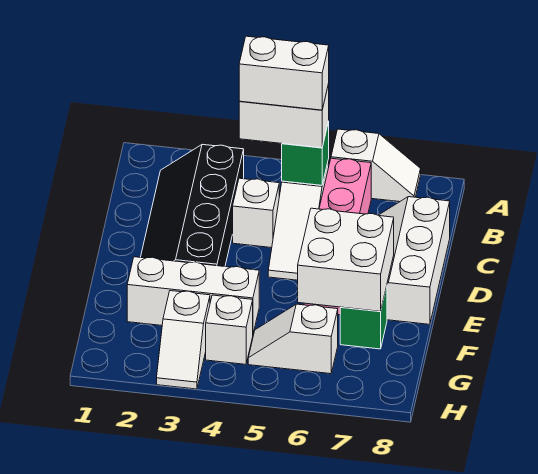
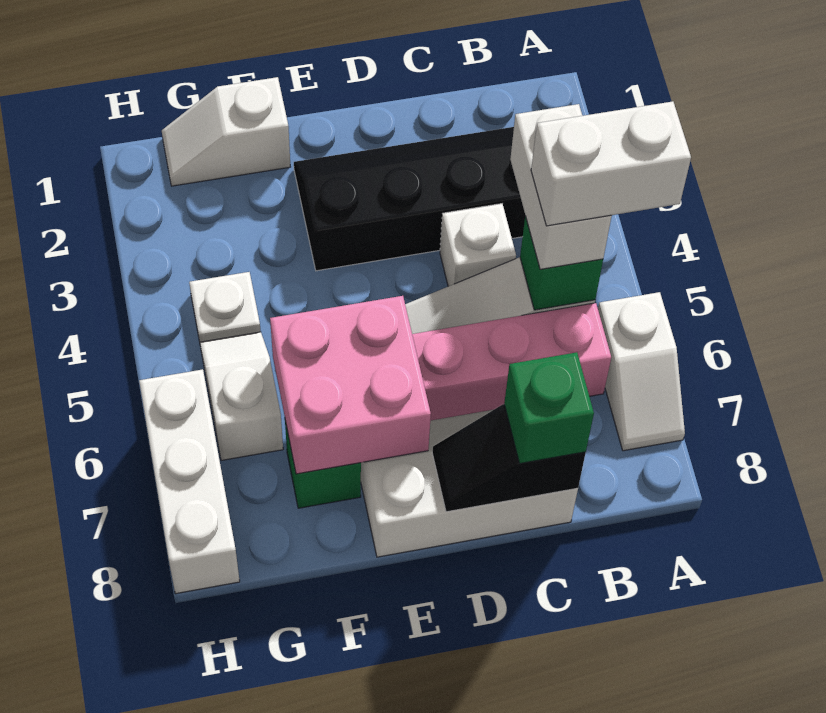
white brick B4:B5 level 4 -> white brick A5:B5 level 4
none -> black slope C8:D8 level 2 top C
none -> green brick C8 level 3
white brick E6:F7 level 2 -> pink brick E6:F7 level 2
white brick F2:F4 level 1 -> white brick H6:H8 level 1
white slope G3:H3 level 1 top G -> white slope F1:G1 level 1 top F
white brick G4 level 1 -> white plate G4 level 1

